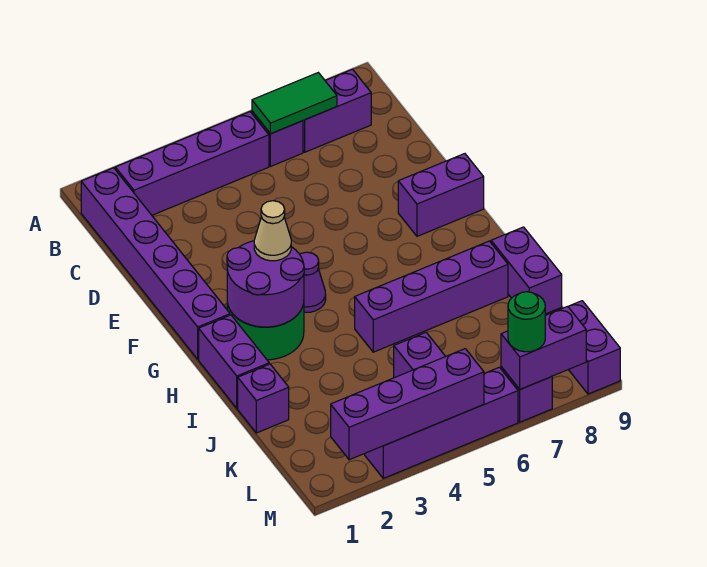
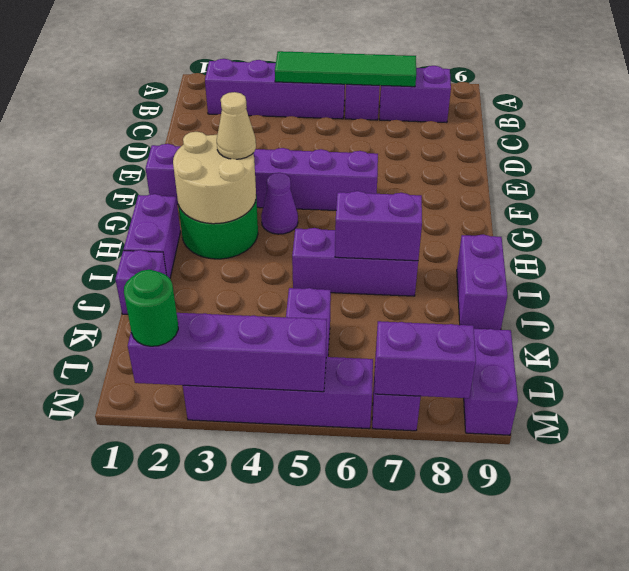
purple brick B1:G1 level 1 -> purple brick F1:F6 level 1
green tile B6:B7 level 2 -> green tile B4:B7 level 2
purple brick F8:F9 level 1 -> purple brick I6:I7 level 2
purple round brick G2:H3 level 2 -> tan round brick G2:H3 level 2
purple brick I5:I8 level 1 -> purple brick I5:I7 level 1
green round brick M7 level 3 -> green round brick M2 level 3

